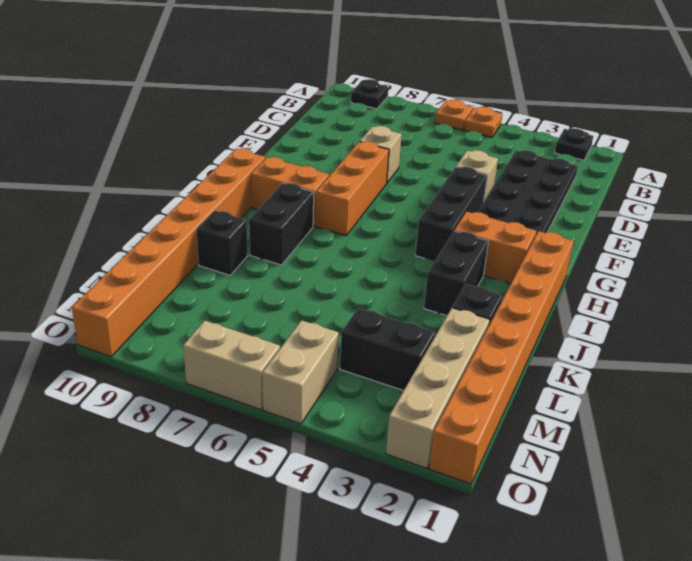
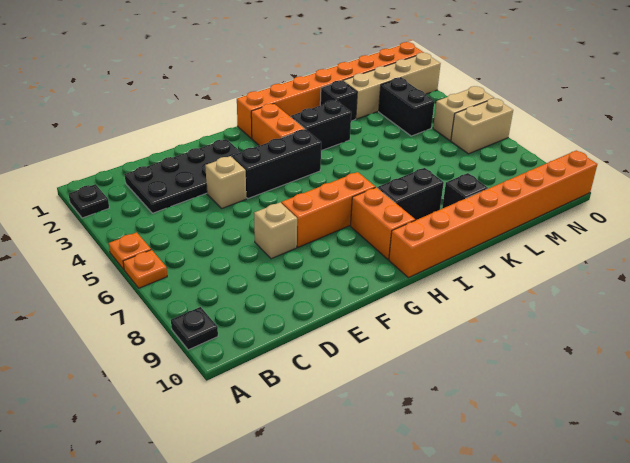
tan brick O6:O7 level 1 -> tan brick N6:O6 level 1

